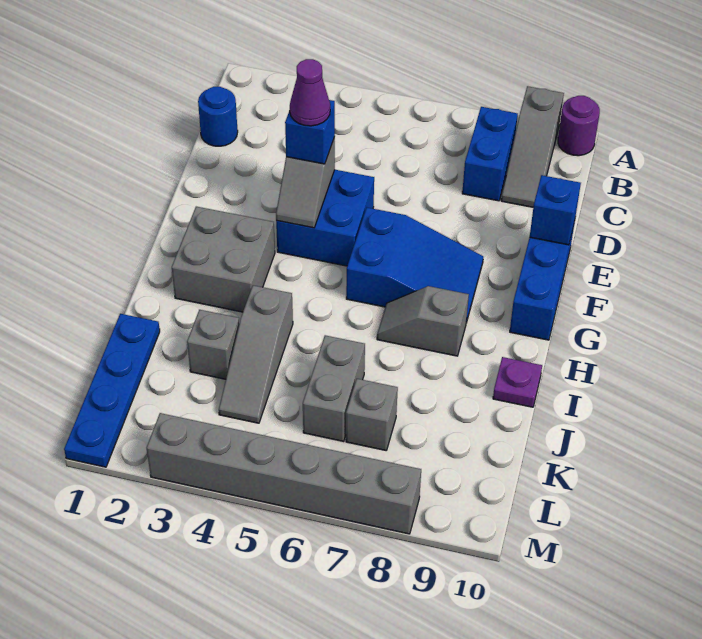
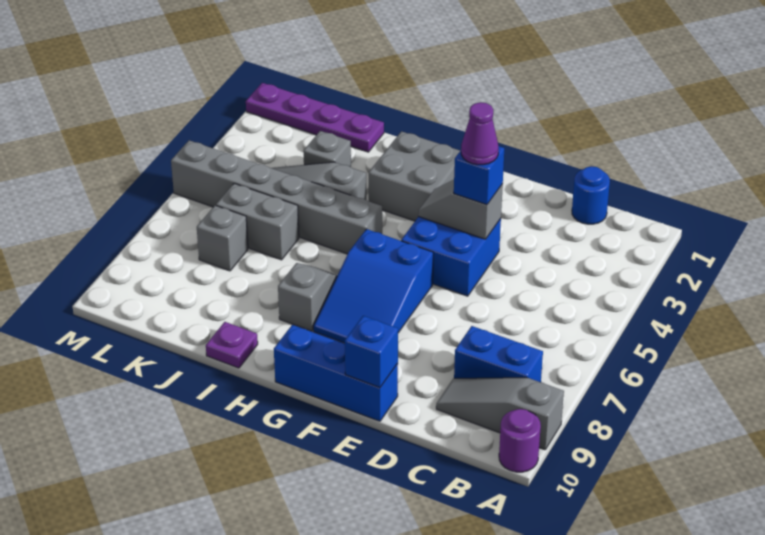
blue plate J1:M1 level 1 -> purple plate J1:M1 level 1
grey brick M3:M8 level 1 -> grey brick H5:M5 level 1

